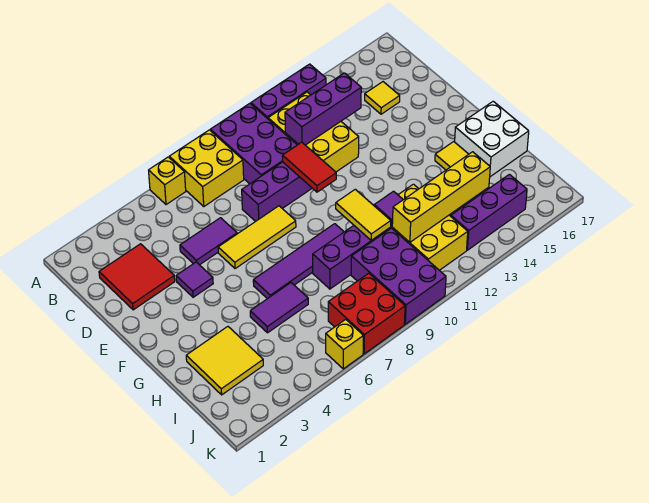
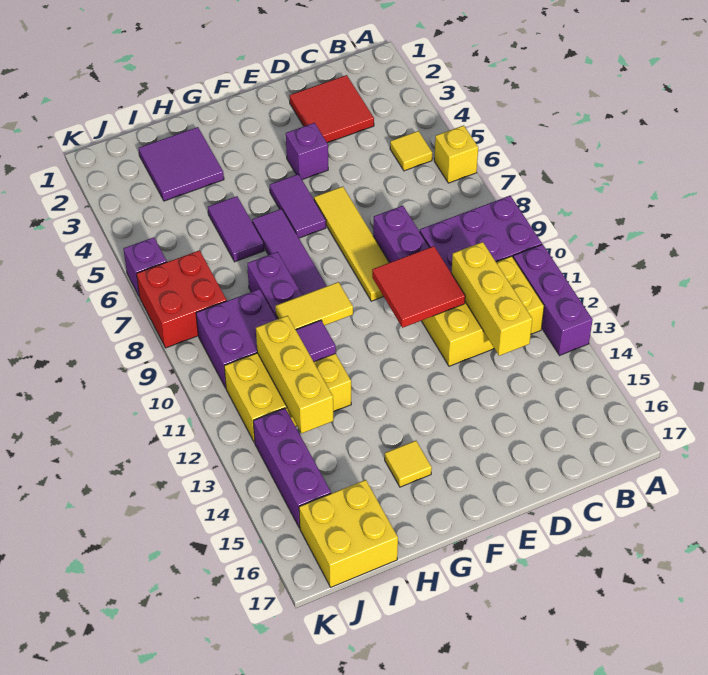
yellow brick A7:B8 level 1 -> yellow brick I16:J17 level 1
purple brick C11:C13 level 2 -> yellow brick C11:C13 level 2
yellow tile C15 level 1 -> yellow tile B5 level 1
purple tile D5:D6 level 1 -> purple tile F5:F6 level 1
red tile D10:E10 level 2 -> red tile D10:E11 level 2
purple tile E4 level 1 -> purple brick E4 level 1
yellow tile E6:E8 level 1 -> yellow tile E6:E9 level 1
white brick G16:H17 level 1 -> none
yellow tile H2:I3 level 1 -> purple tile H2:I3 level 1
purple brick I9:K10 level 1 -> purple brick I9:J10 level 1
yellow brick I11:I14 level 2 -> yellow brick I11:I13 level 2
yellow brick K6 level 1 -> purple brick K6 level 1

